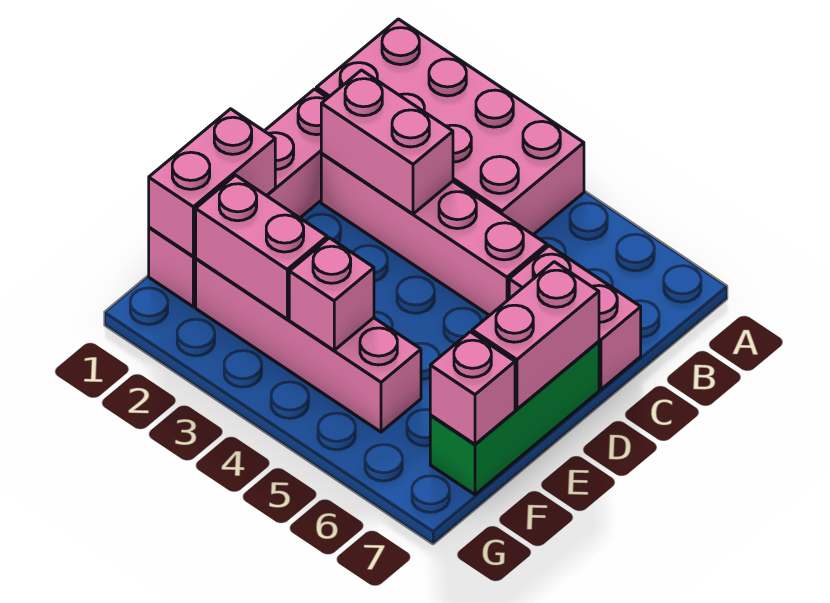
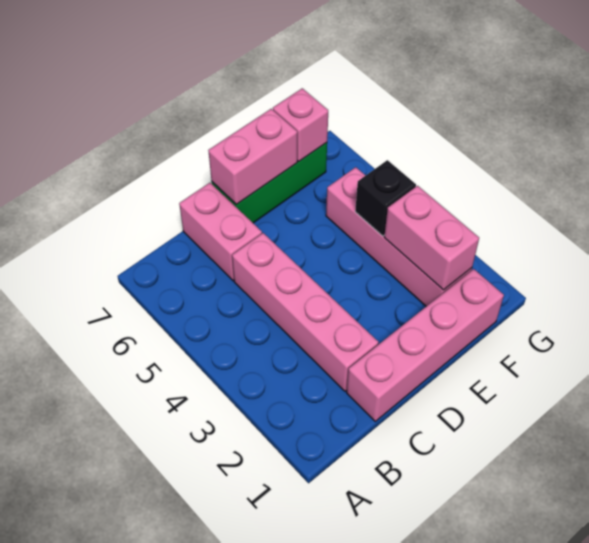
pink brick A1:B4 level 1 -> none
pink brick C2:C3 level 2 -> none
pink brick E1:F1 level 2 -> none
pink brick F4 level 2 -> black brick F4 level 2

